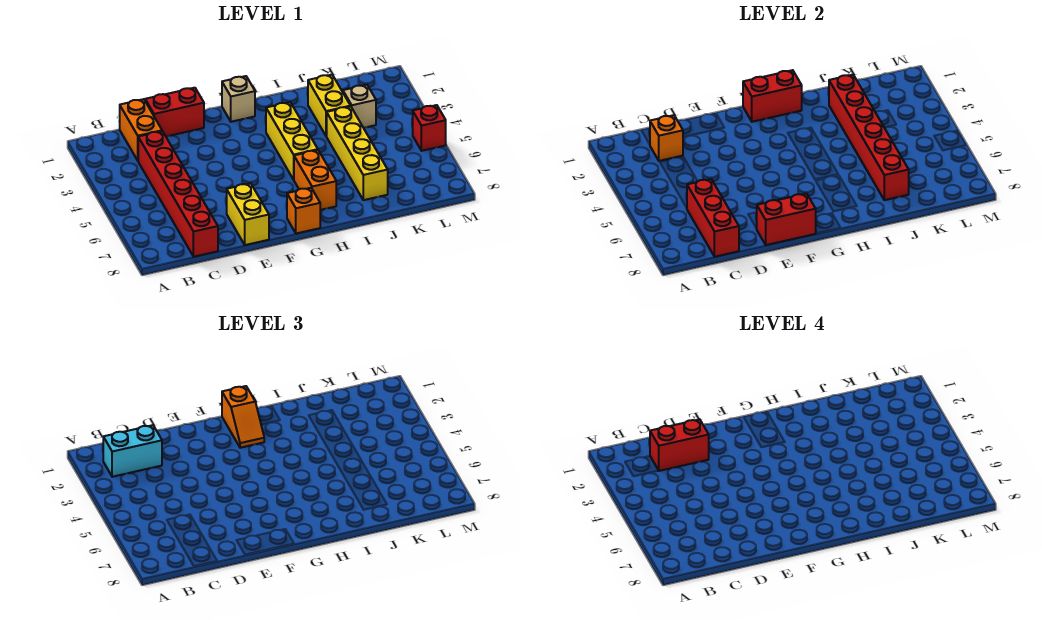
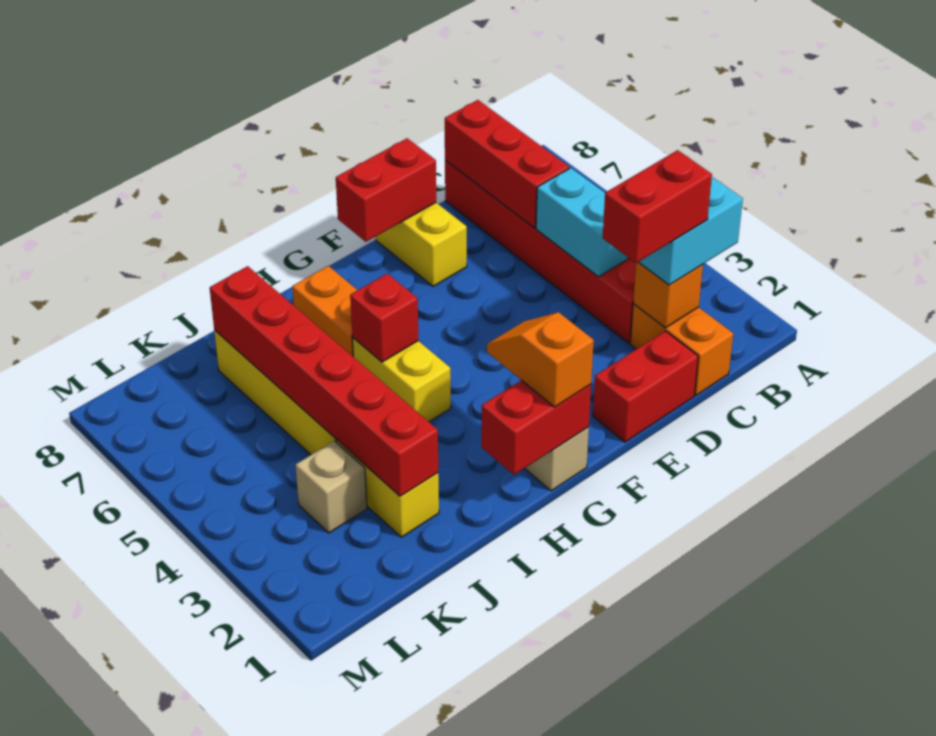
none -> cyan brick C4:C5 level 2
orange brick G8 level 1 -> none
yellow brick H3:H5 level 1 -> yellow brick H4:H5 level 1
red brick M5 level 1 -> red brick H5 level 2

